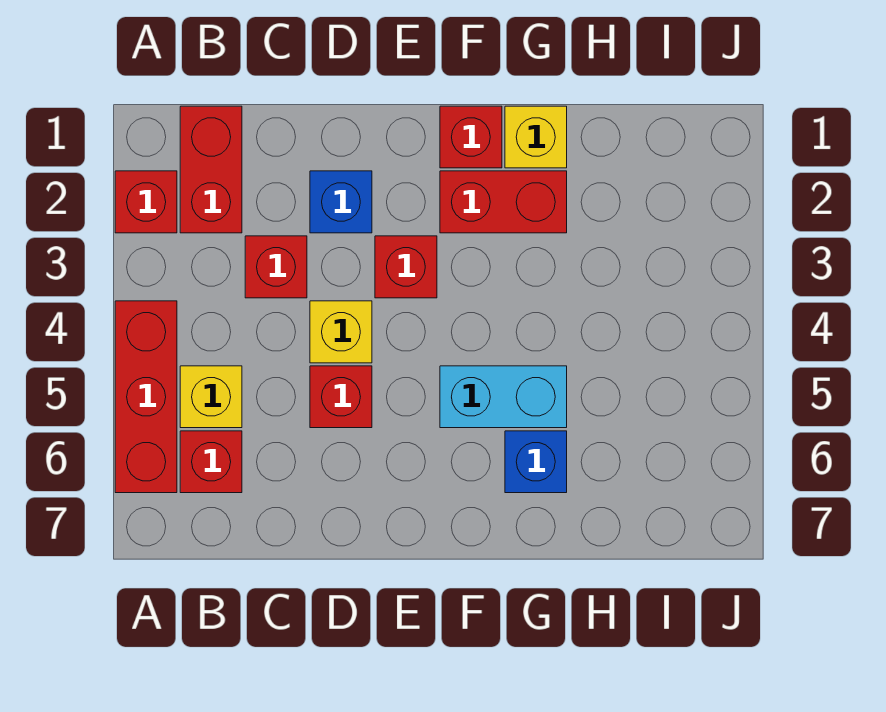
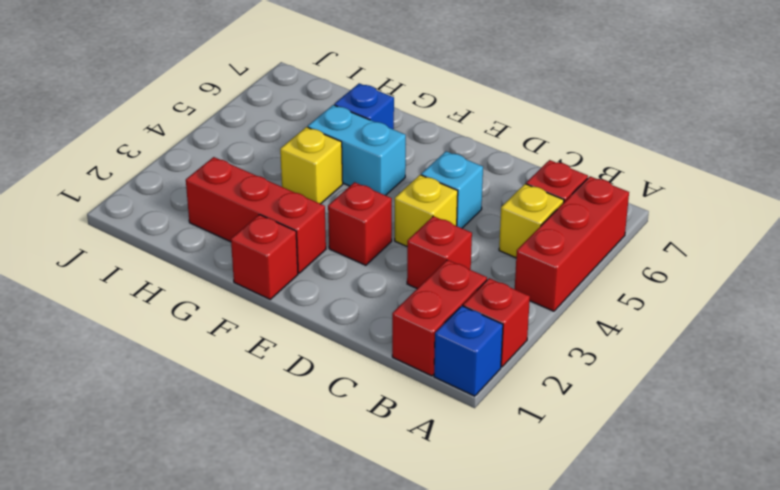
blue brick D2 level 1 -> blue brick A1 level 1
red brick D5 level 1 -> cyan brick D5 level 1
red brick F2:G2 level 1 -> red brick F2:H2 level 1
yellow brick G1 level 1 -> yellow brick G4 level 1

